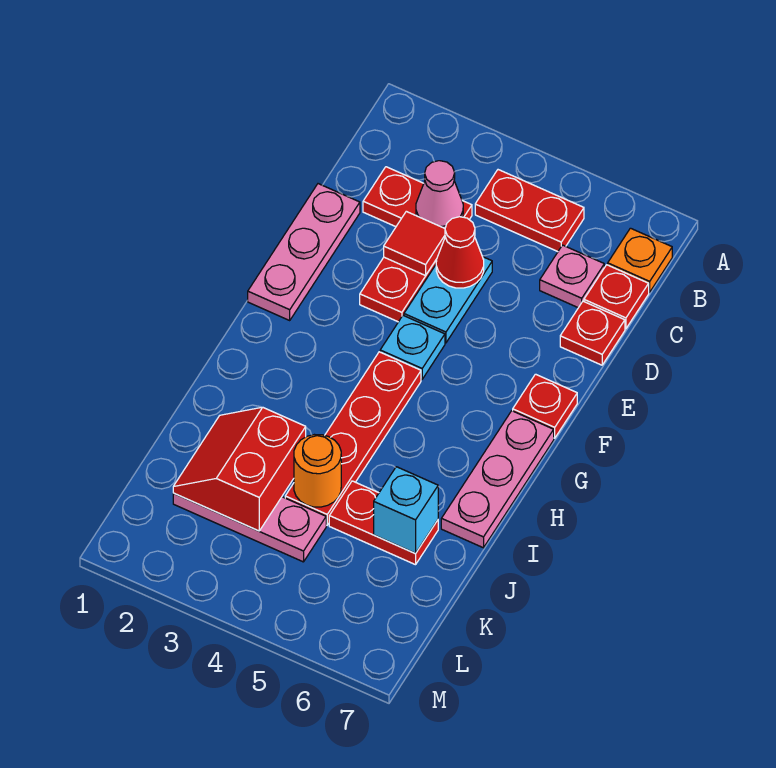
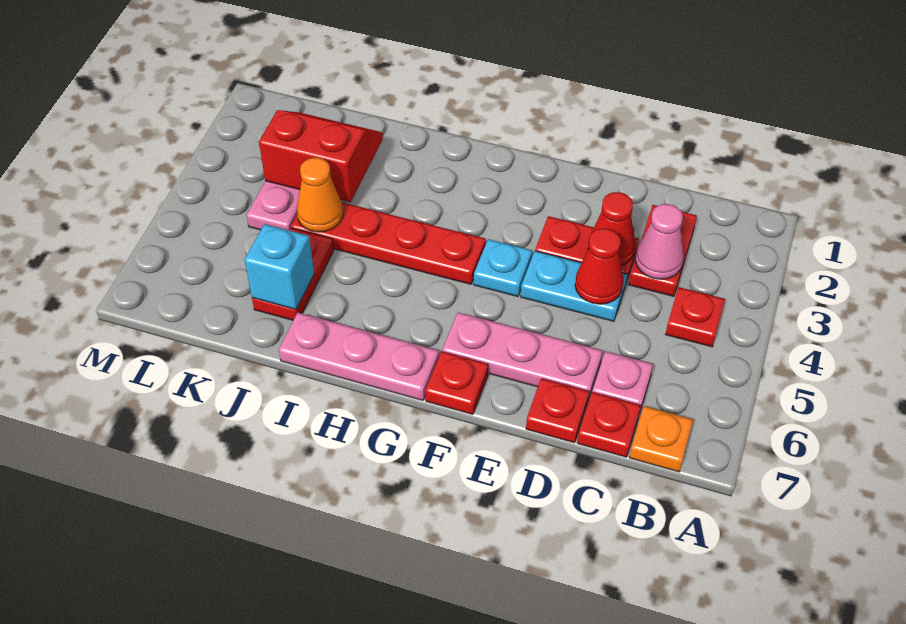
red plate B4:B5 level 1 -> red plate B4 level 1
pink plate D1:F1 level 1 -> pink plate D6:F6 level 1
red tile D3 level 2 -> red cone D3 level 2
orange round brick J4 level 2 -> orange cone J4 level 2

